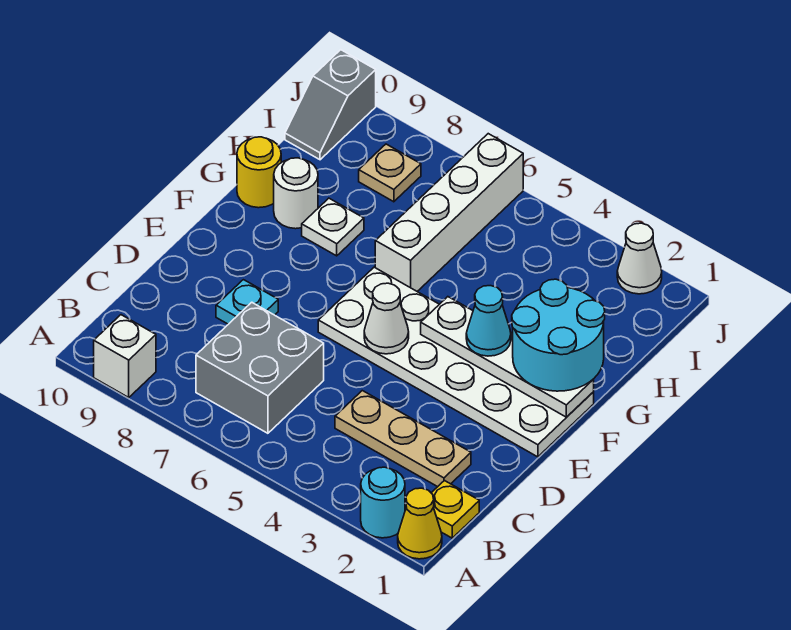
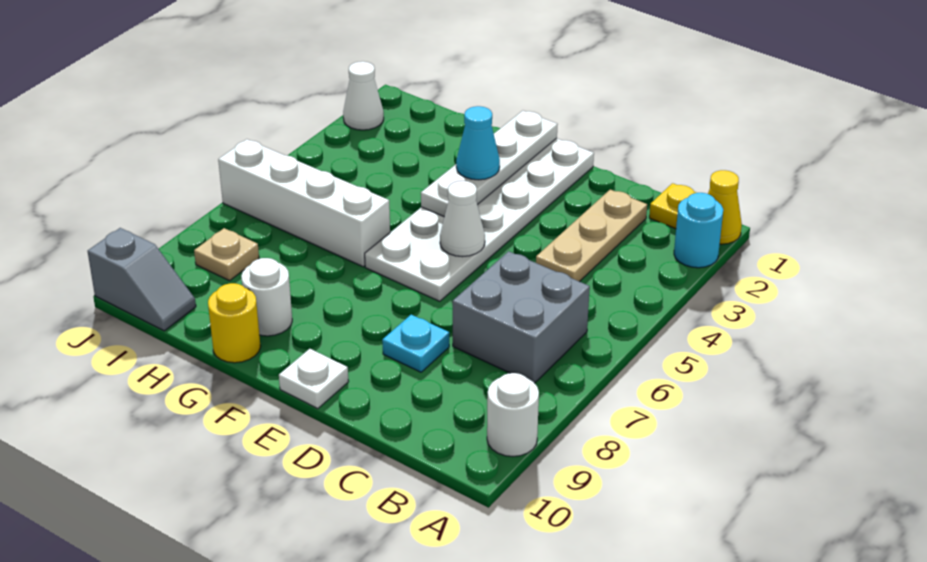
white brick A9 level 1 -> white round brick A9 level 1
cyan round brick F1:G2 level 3 -> none
white plate G8 level 1 -> white plate E10 level 1

